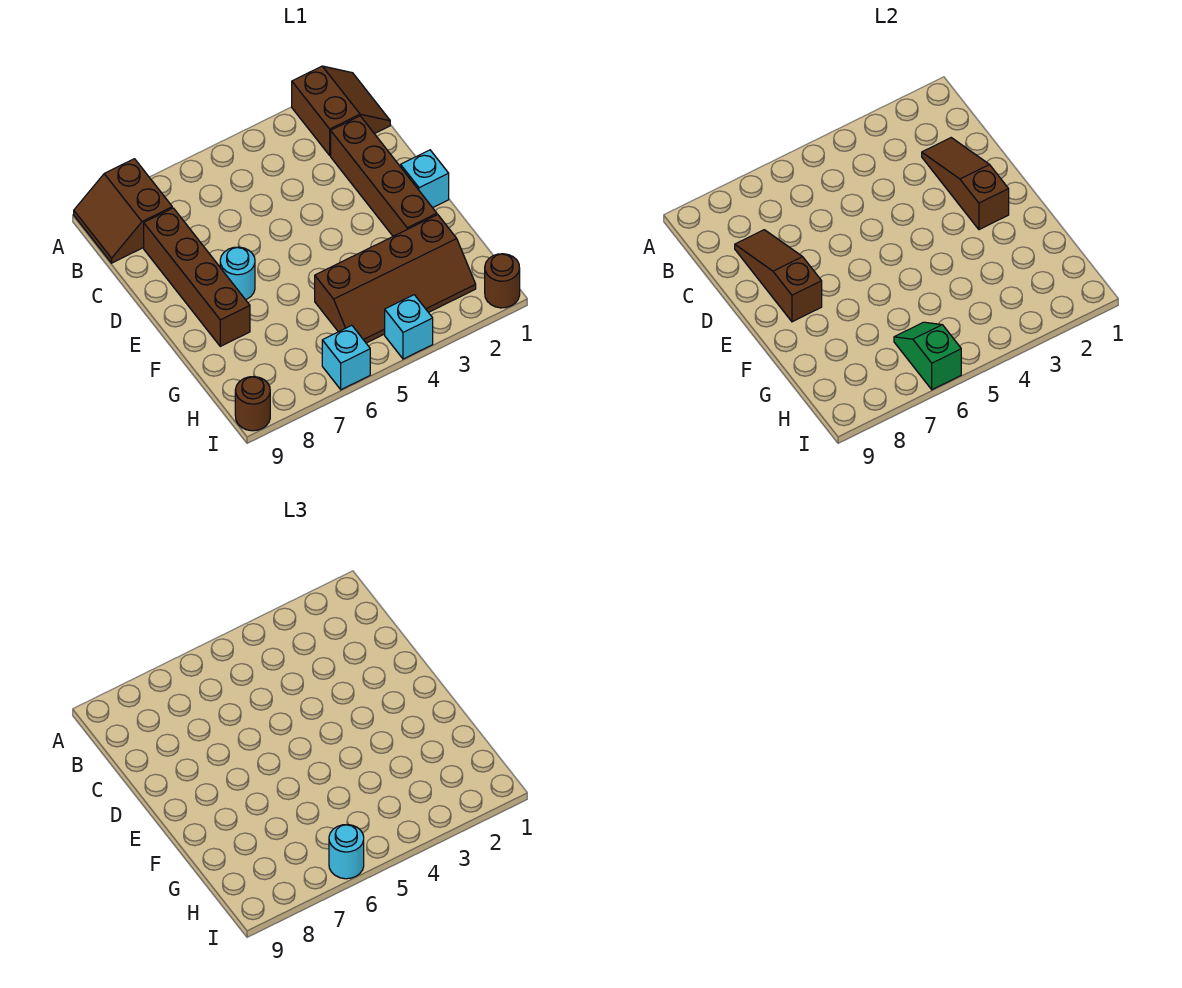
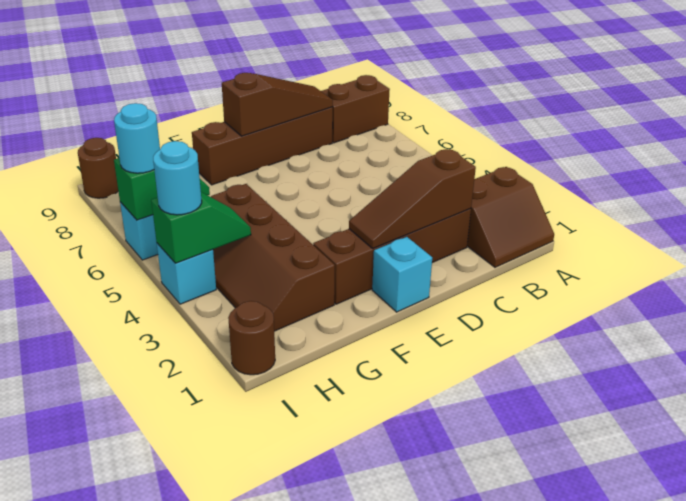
brown slope C2:E2 level 2 top E -> brown slope C2:E2 level 2 top C
cyan round brick E7 level 1 -> cyan round brick I4 level 3
none -> green slope H4:I4 level 2 top I

